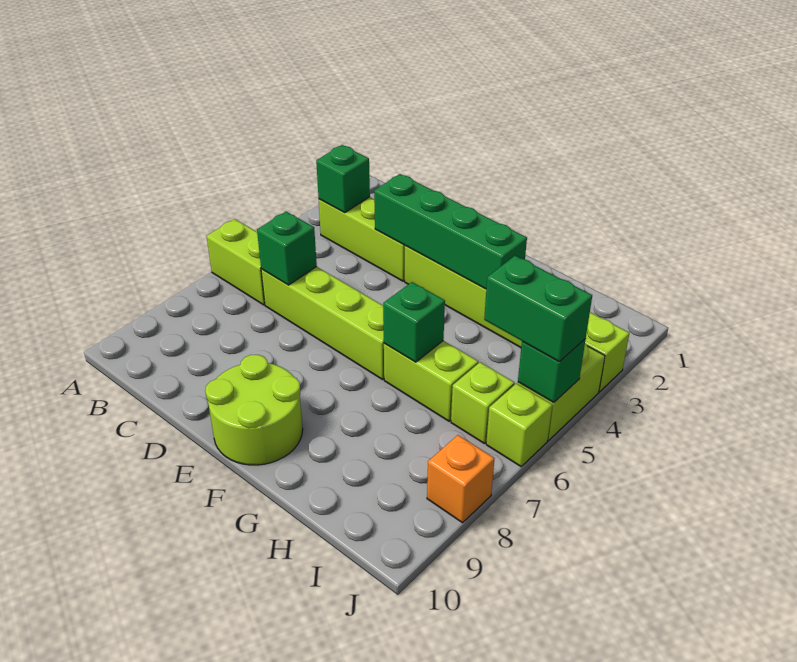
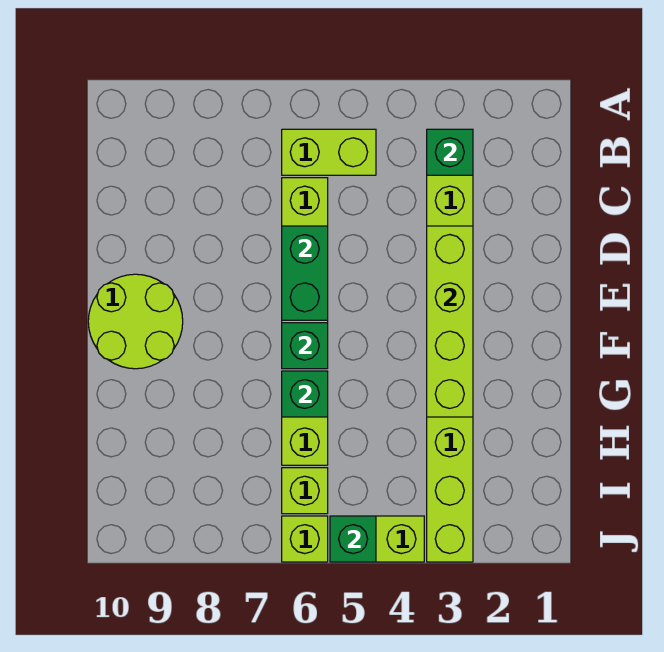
lime brick A6:B6 level 1 -> lime brick B5:B6 level 1
green brick C6 level 2 -> green brick F6 level 2
green brick D3:G3 level 2 -> lime brick D3:G3 level 2
green brick I5:J5 level 3 -> green brick D6:E6 level 2
orange brick J8 level 1 -> none

